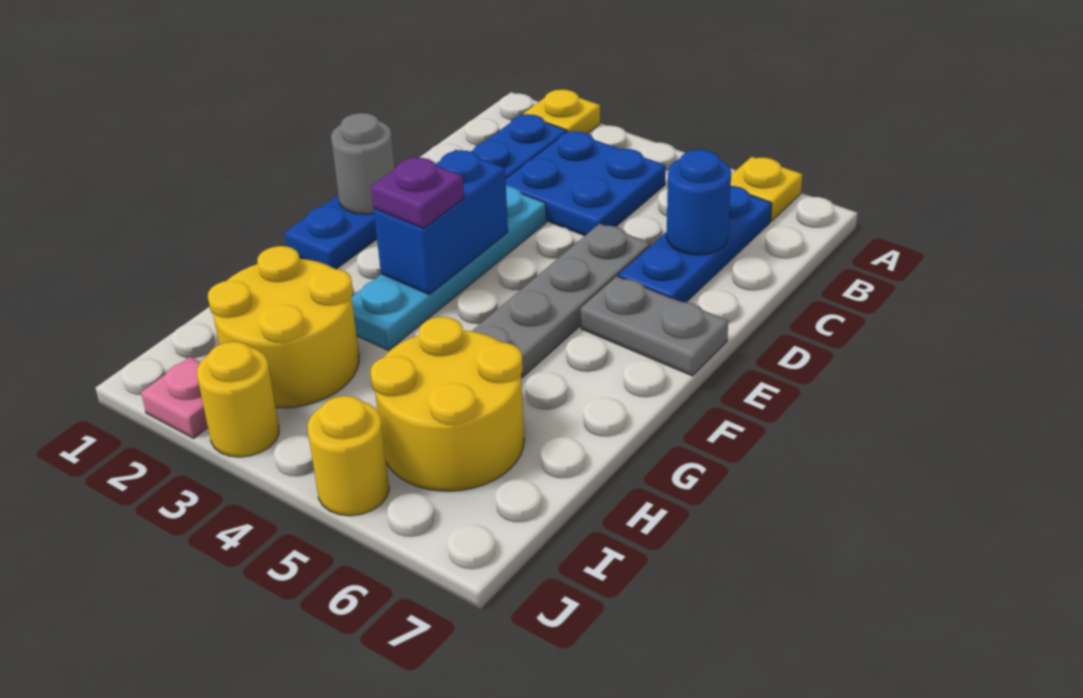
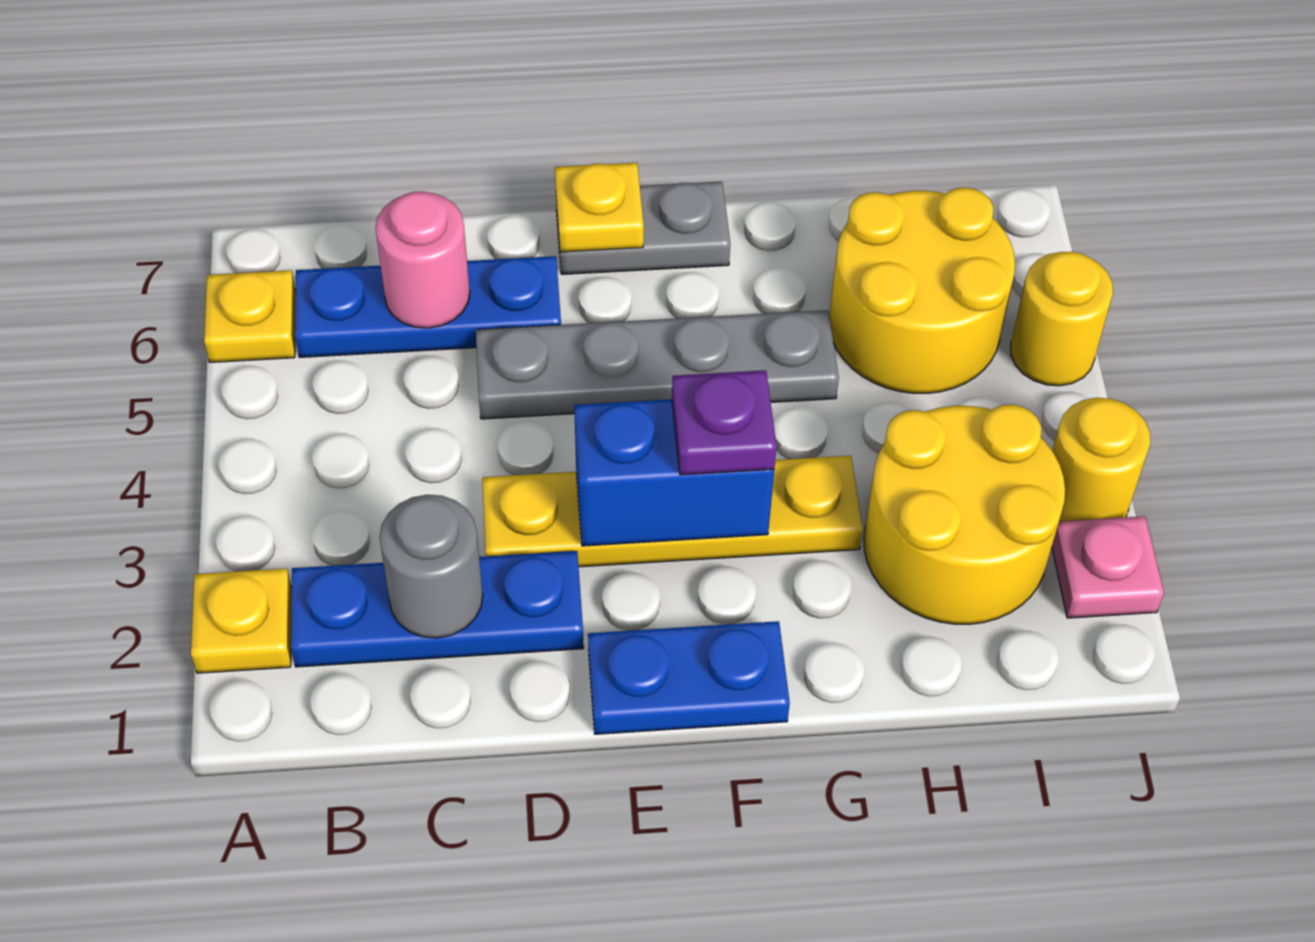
blue plate B3:C4 level 1 -> none
blue round brick C6 level 2 -> pink round brick C6 level 2
cyan plate D3:G3 level 1 -> yellow plate D3:G3 level 1
grey round brick E1 level 2 -> grey round brick C2 level 2
grey plate E6:E7 level 1 -> grey plate E7:F7 level 1
none -> yellow plate E7 level 2

